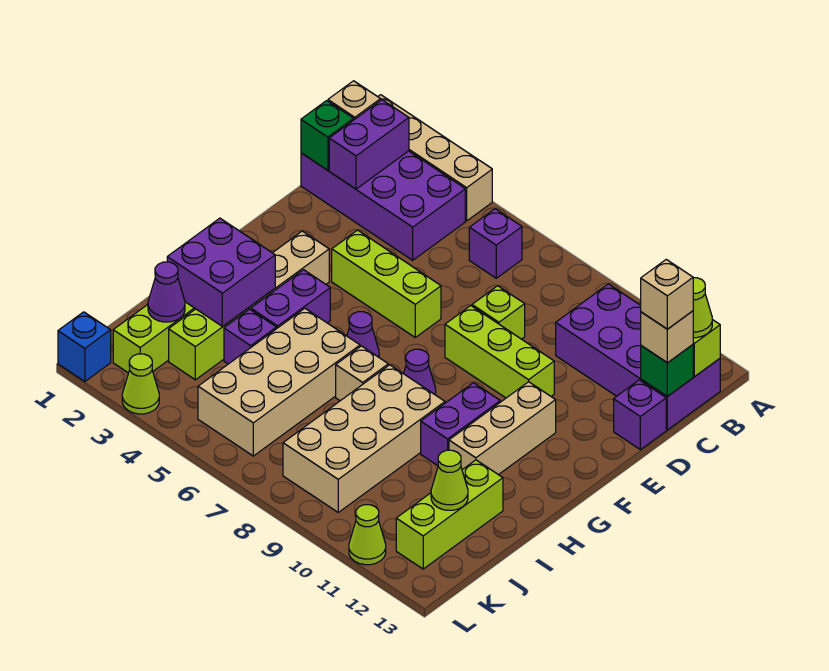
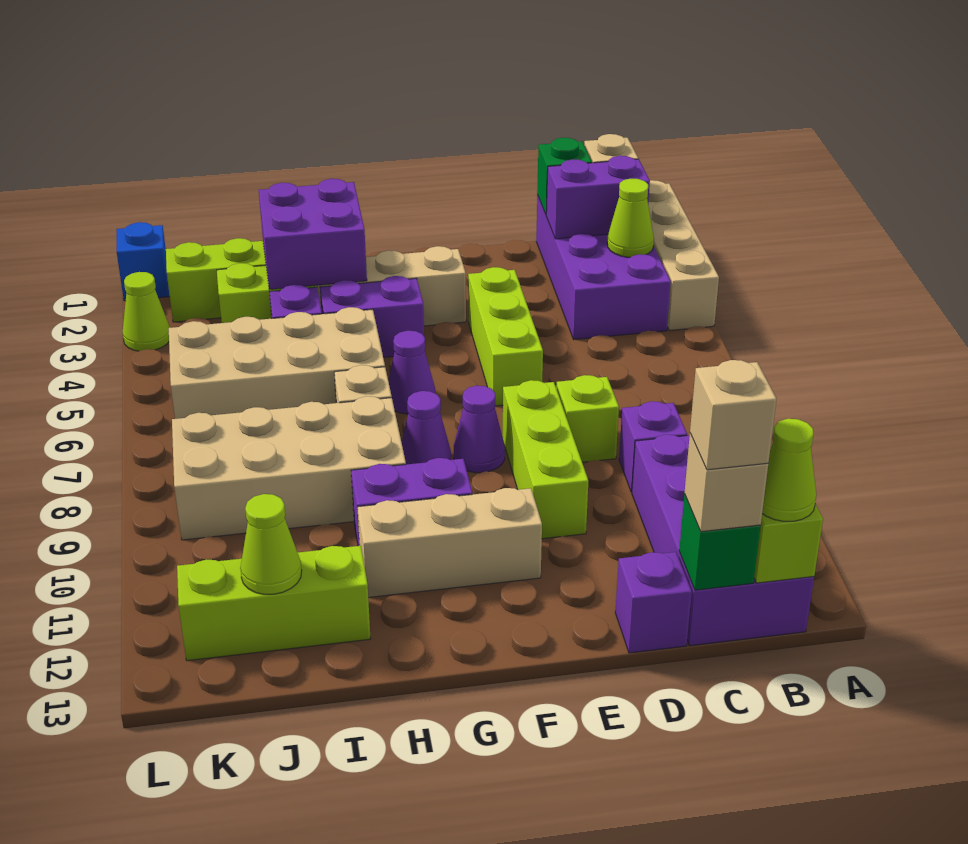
purple brick B6 level 1 -> purple brick C9 level 1
purple cone J2 level 2 -> purple cone F8 level 1
lime cone L11 level 1 -> lime cone B3 level 2

